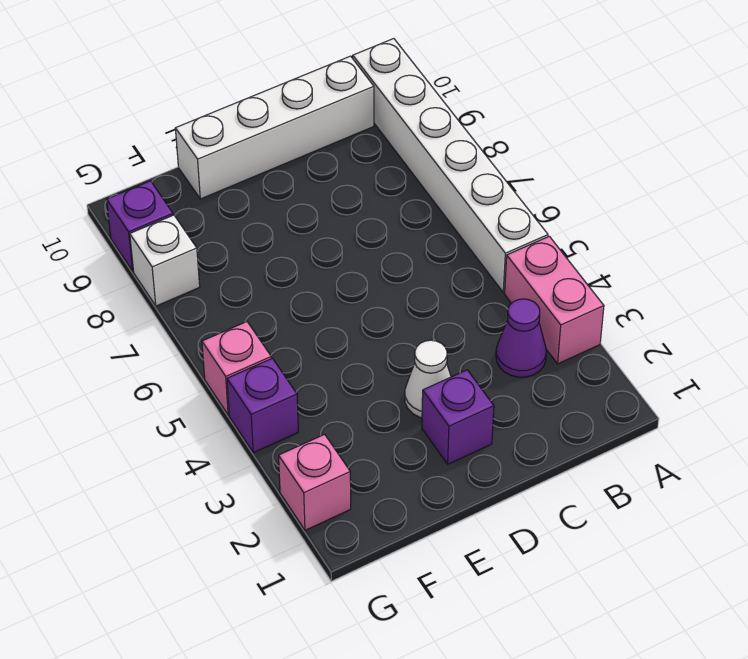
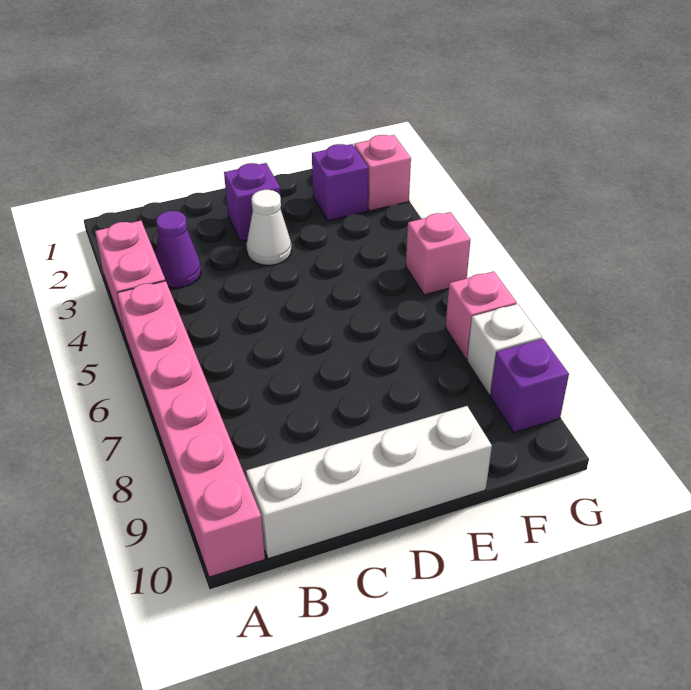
white brick A5:A10 level 1 -> pink brick A5:A10 level 1
purple brick G4 level 1 -> purple brick F2 level 1
none -> pink brick G7 level 1

